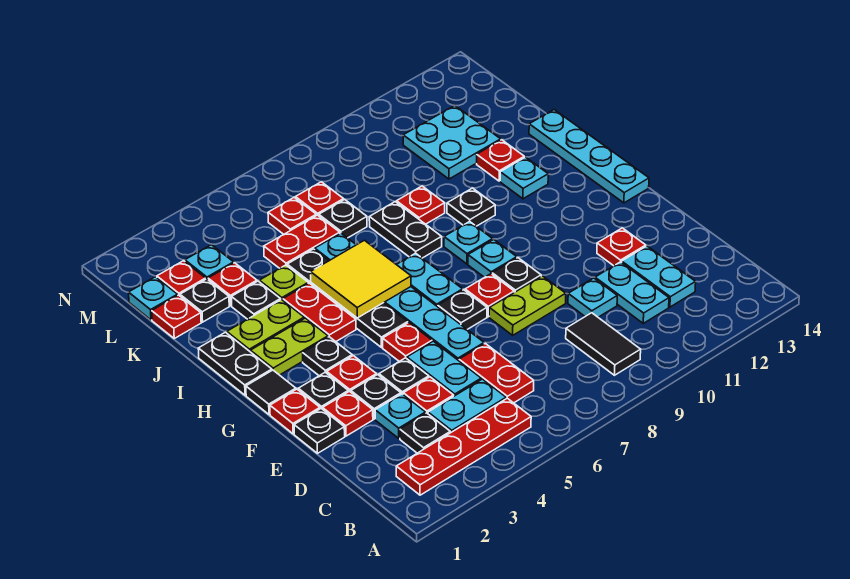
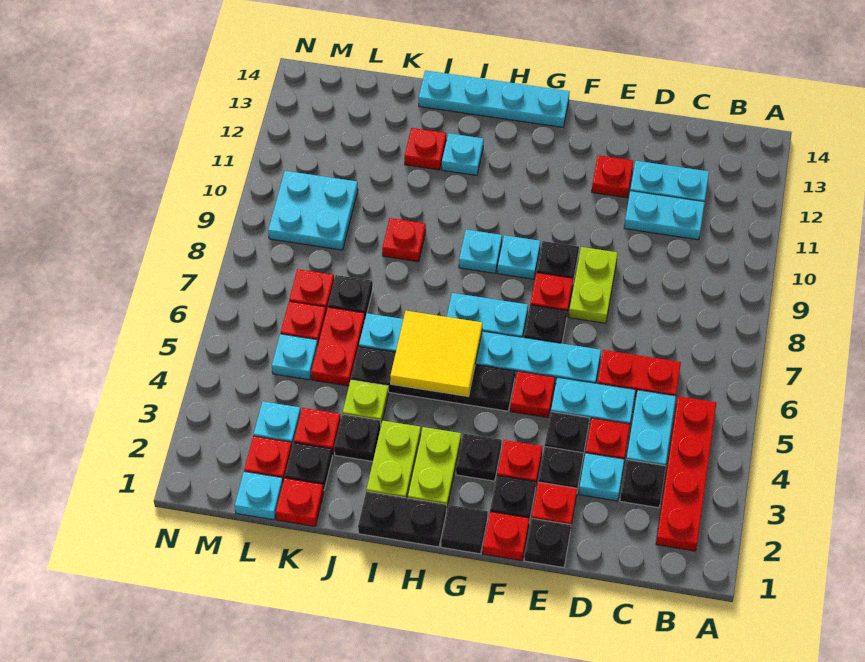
black tile B9:C9 level 1 -> none
cyan plate D10 level 1 -> cyan plate L5 level 1
red plate H4:I4 level 1 -> none
black plate I8:J8 level 1 -> none
black plate I10 level 1 -> none
cyan plate K11:L12 level 1 -> cyan plate L9:M10 level 1

